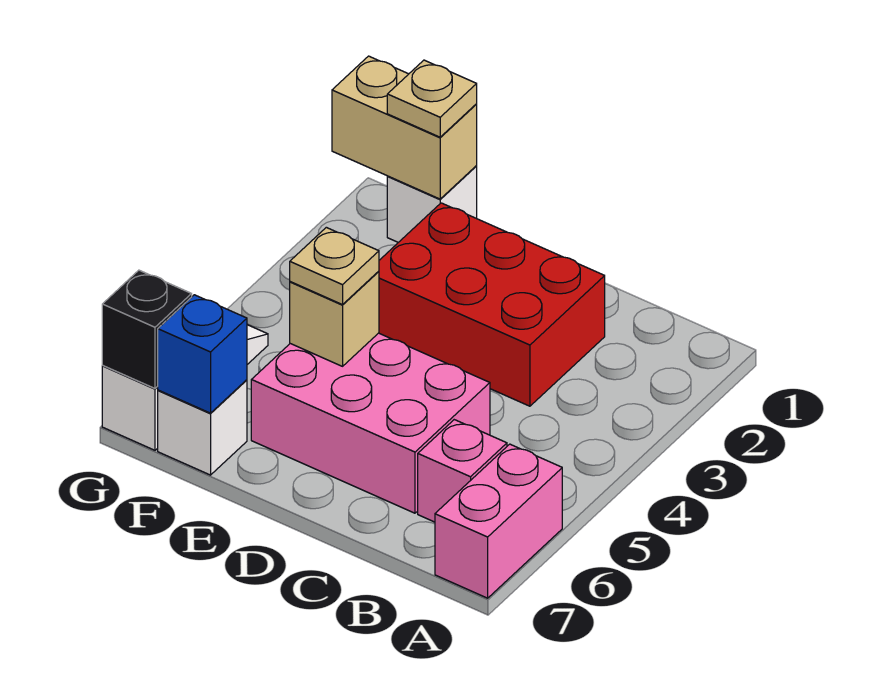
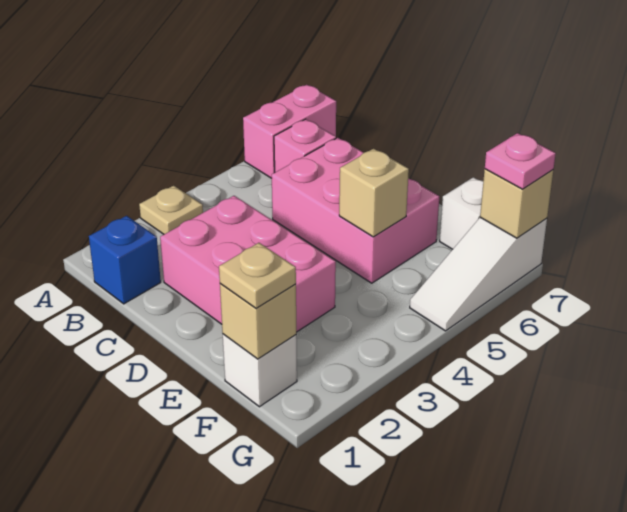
red brick C2:E3 level 1 -> pink brick C2:E3 level 1
tan plate E5 level 3 -> tan plate A3 level 1
tan brick F1:G1 level 2 -> tan brick F1 level 2
blue brick F7 level 2 -> blue brick B1 level 1
black brick G7 level 2 -> tan brick G7 level 2
none -> pink plate G7 level 3

